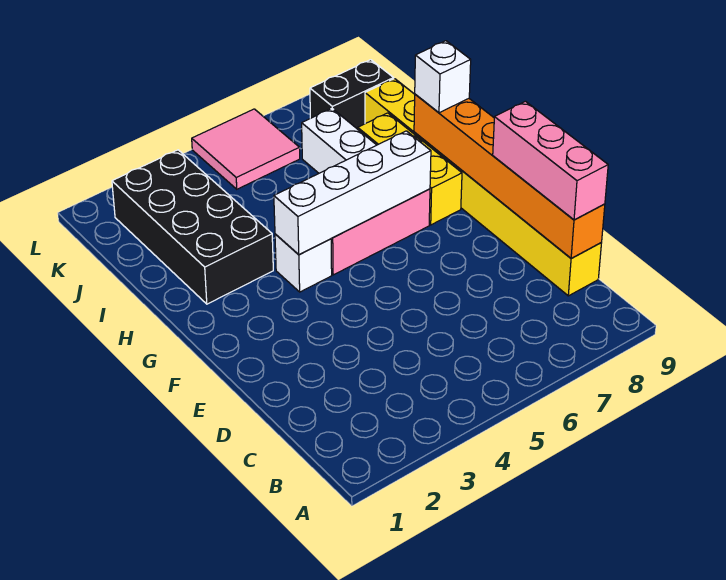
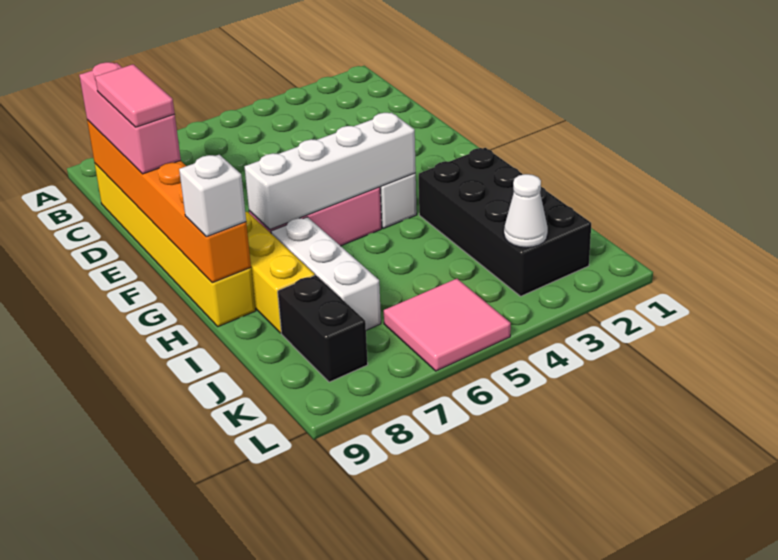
yellow brick C9:J9 level 1 -> yellow brick C9:H9 level 1
none -> pink tile D9:E9 level 4
none -> white cone K3 level 2
black brick K8:K9 level 1 -> black brick J8:K8 level 1

